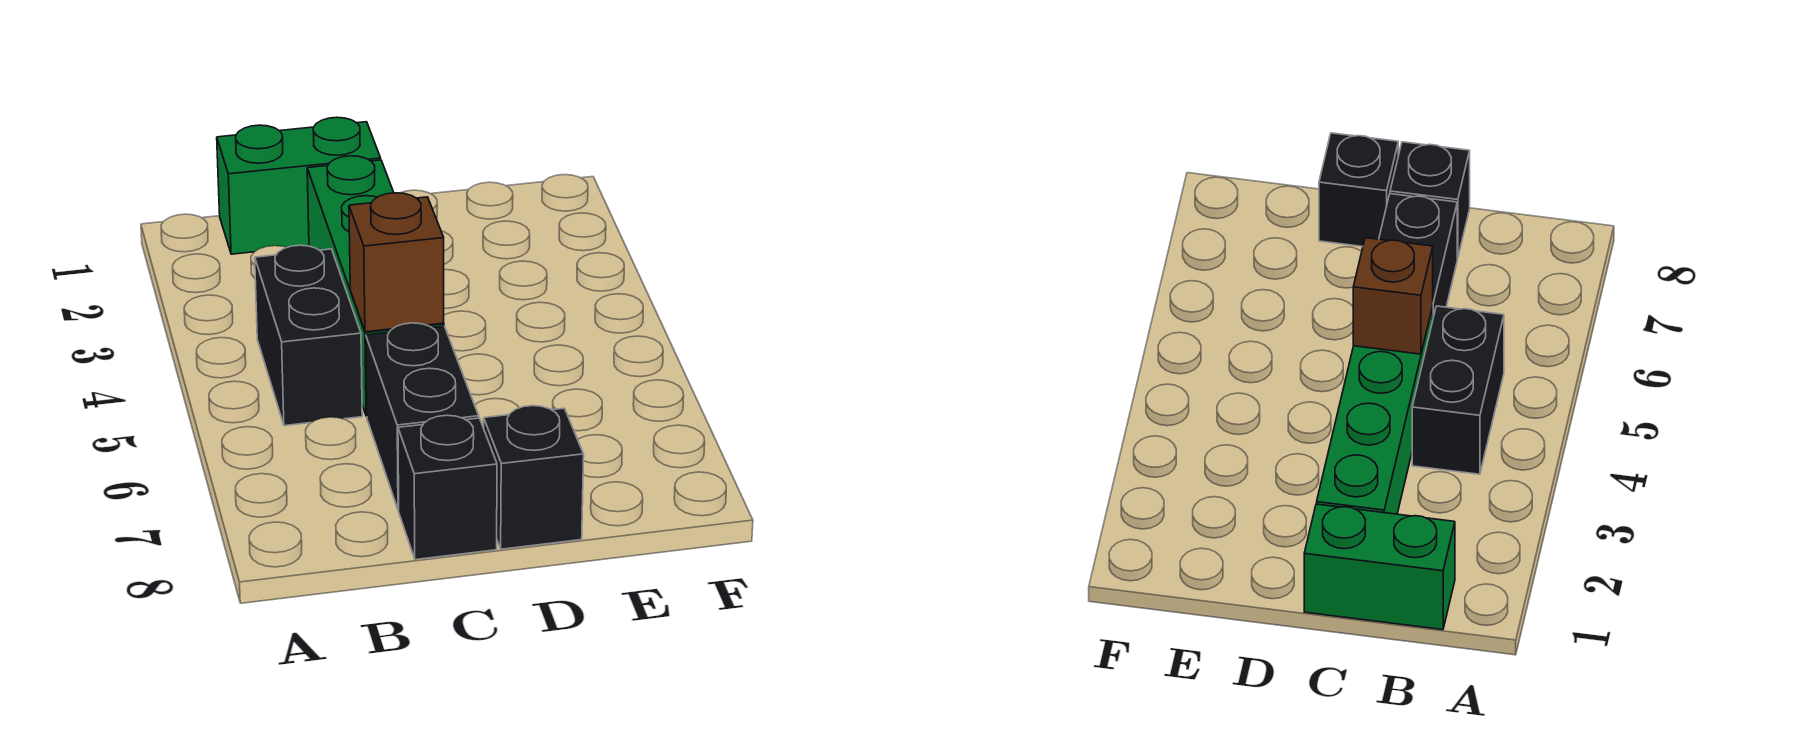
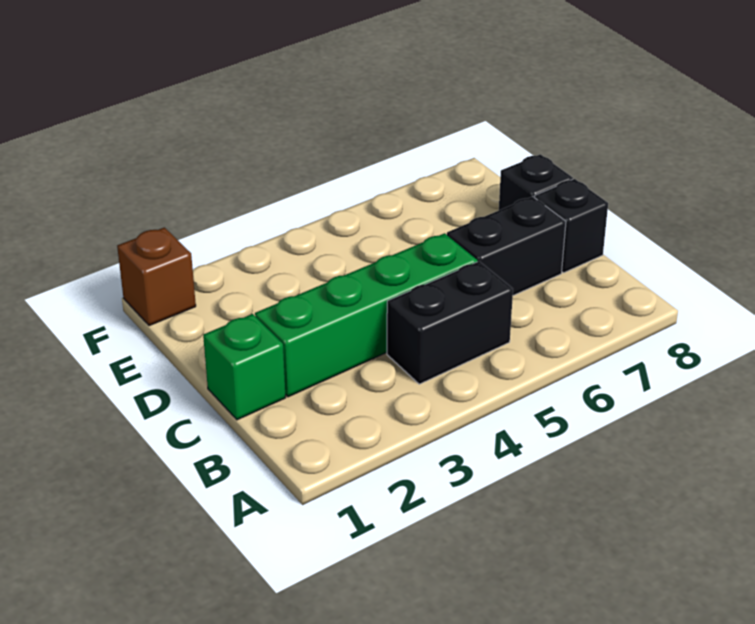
green brick B1:C1 level 1 -> green brick C1 level 1
brown brick C5 level 2 -> brown brick F1 level 1

